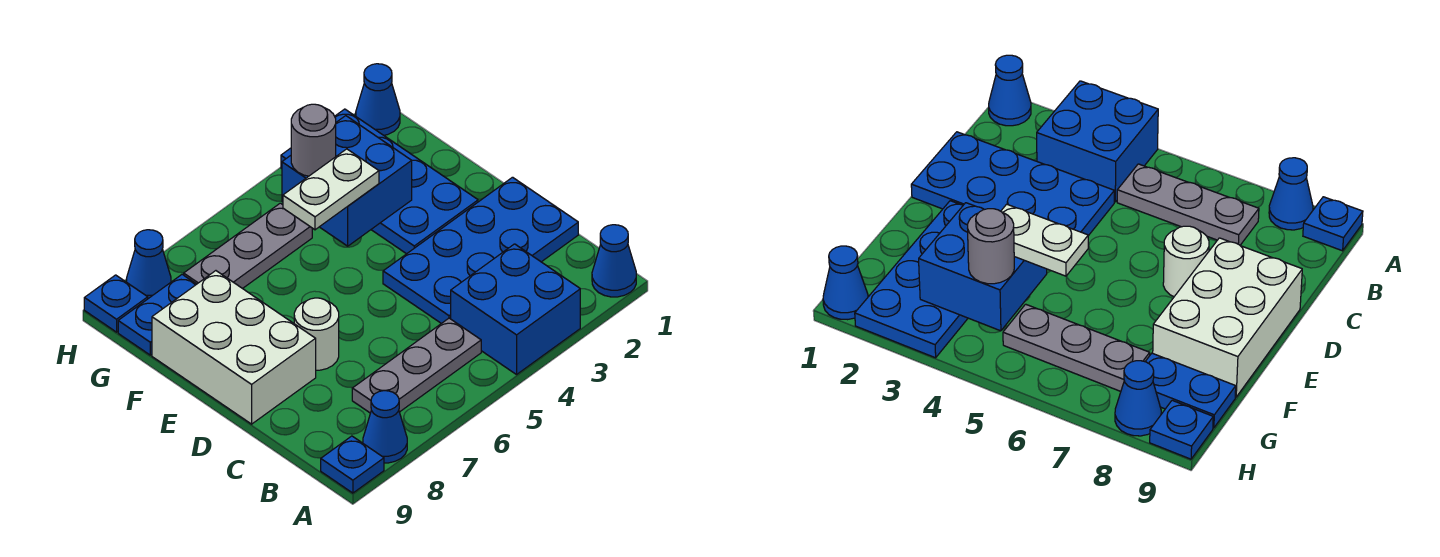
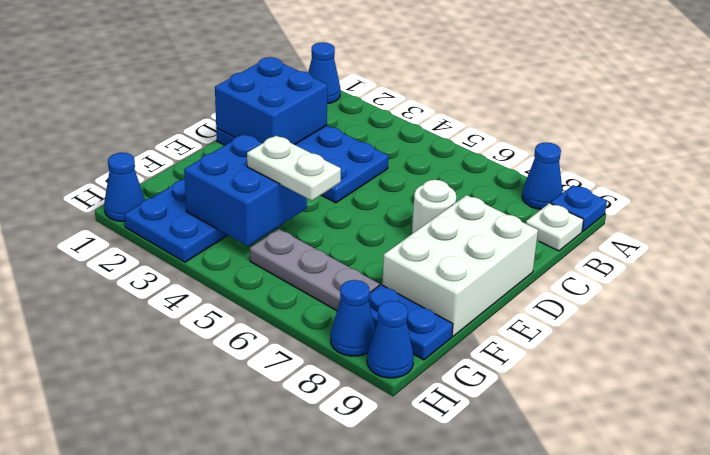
blue brick A3:B4 level 1 -> blue brick C1:D2 level 2
grey plate B5:B7 level 1 -> none
none -> white plate B9 level 1
grey round brick G4 level 3 -> none
blue plate H9 level 1 -> blue cone H9 level 1

